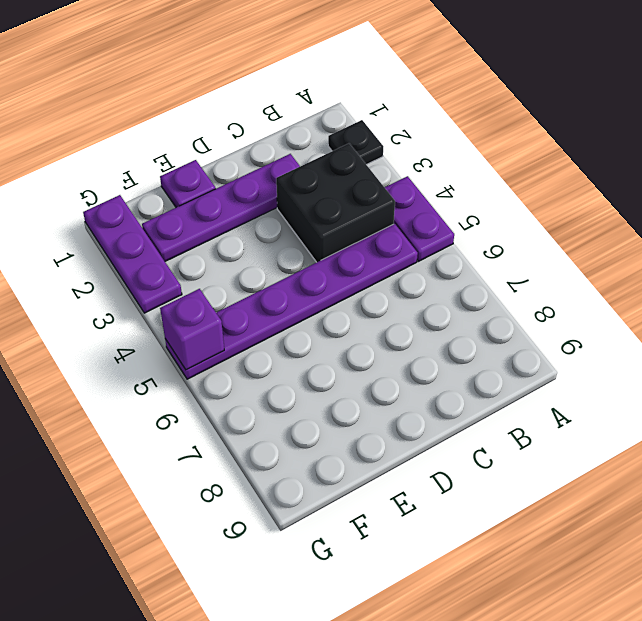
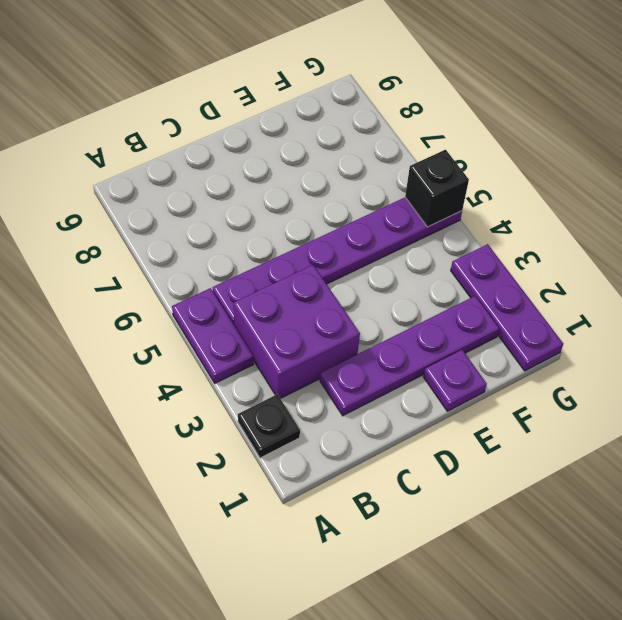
black brick B3:C4 level 1 -> purple brick B3:C4 level 1
purple brick G5 level 2 -> black brick G5 level 2

